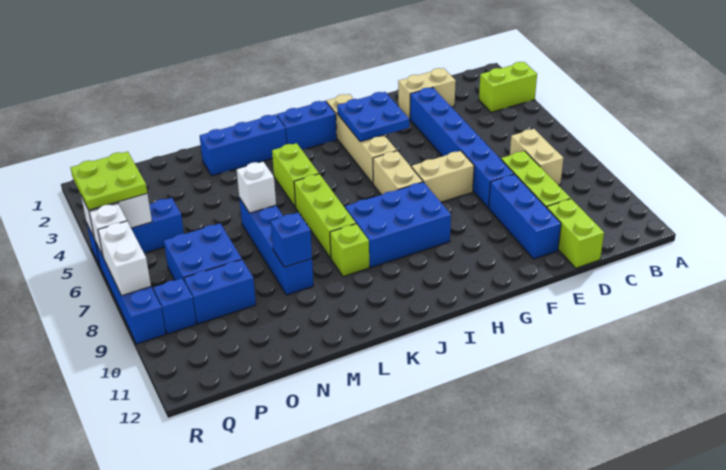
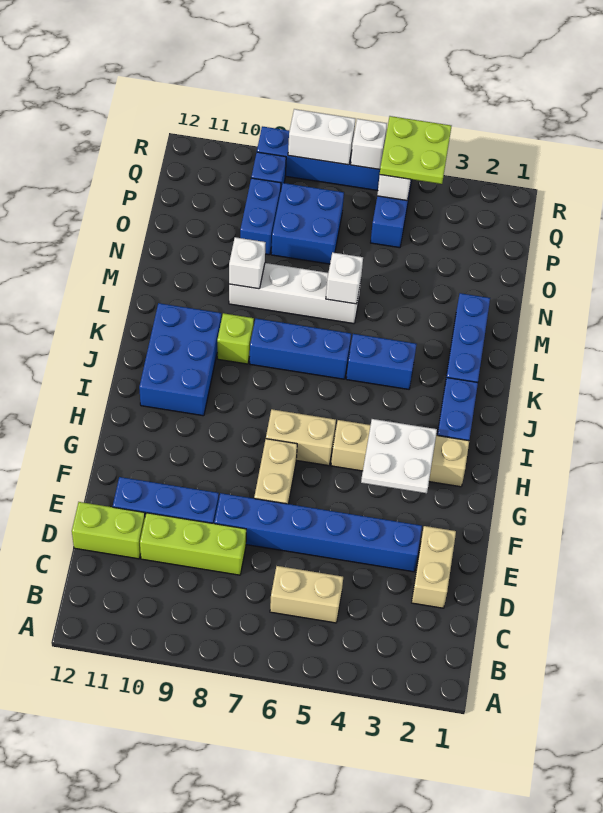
lime brick A3:B3 level 1 -> none
tan brick C7:C8 level 1 -> tan brick C5:C6 level 1
blue plate G3:H4 level 2 -> white plate G3:H4 level 2
blue brick H8:J9 level 1 -> blue brick I10:K11 level 1
lime brick K4:K5 level 1 -> blue brick K4:K5 level 1
lime brick K6:K8 level 1 -> blue brick K6:K8 level 1
blue brick M6:M9 level 1 -> white brick M6:M9 level 1
blue brick M9 level 2 -> white brick M9 level 2

